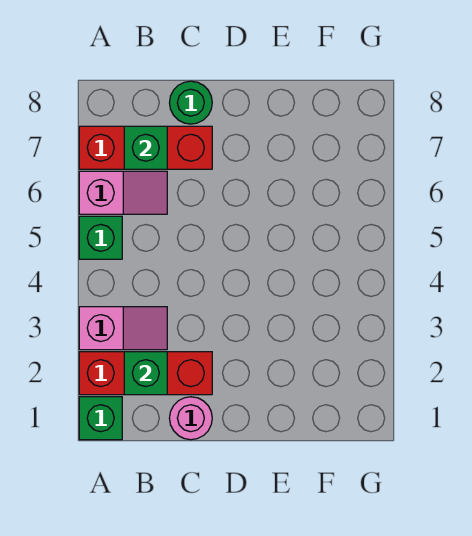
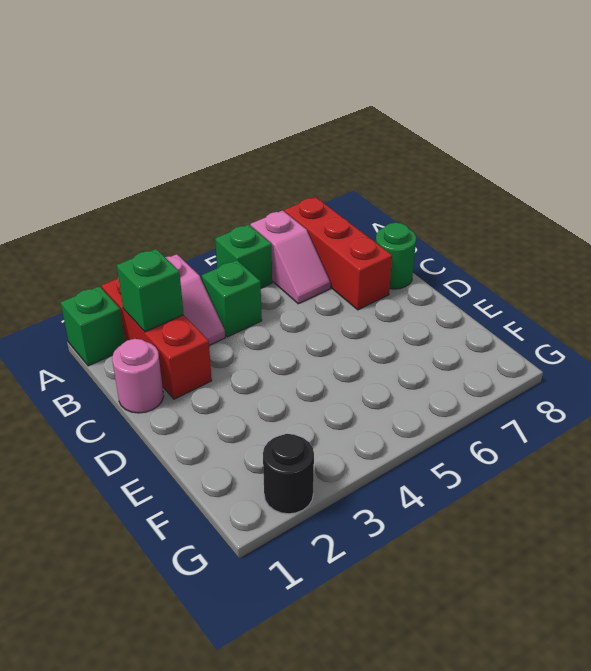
green brick B7 level 2 -> green brick B4 level 1
none -> black round brick G2 level 1

